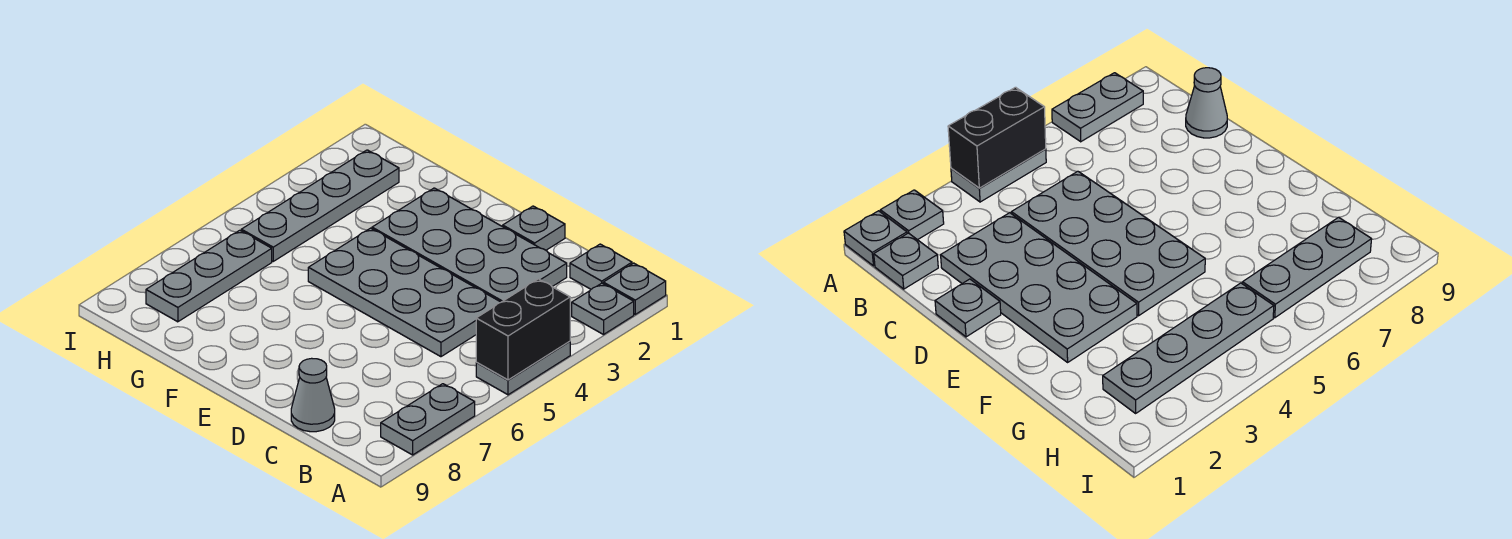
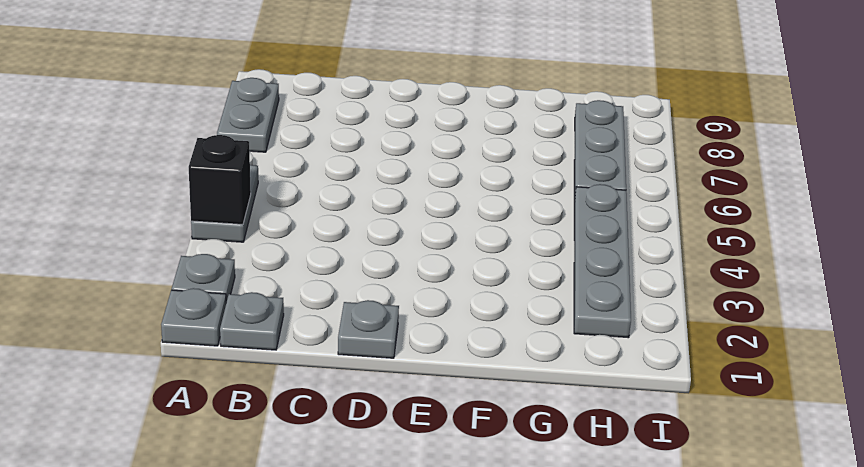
black brick A4:A5 level 2 -> black brick A4 level 2
grey plate C2:F3 level 1 -> none
grey plate C4:F5 level 1 -> none
grey cone C9 level 1 -> none

